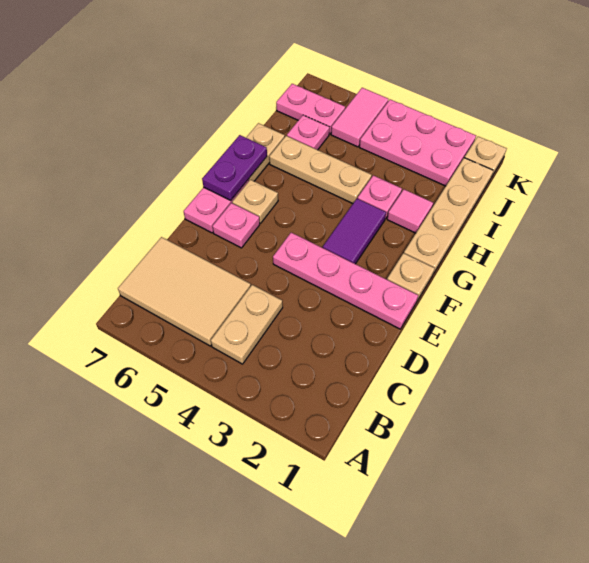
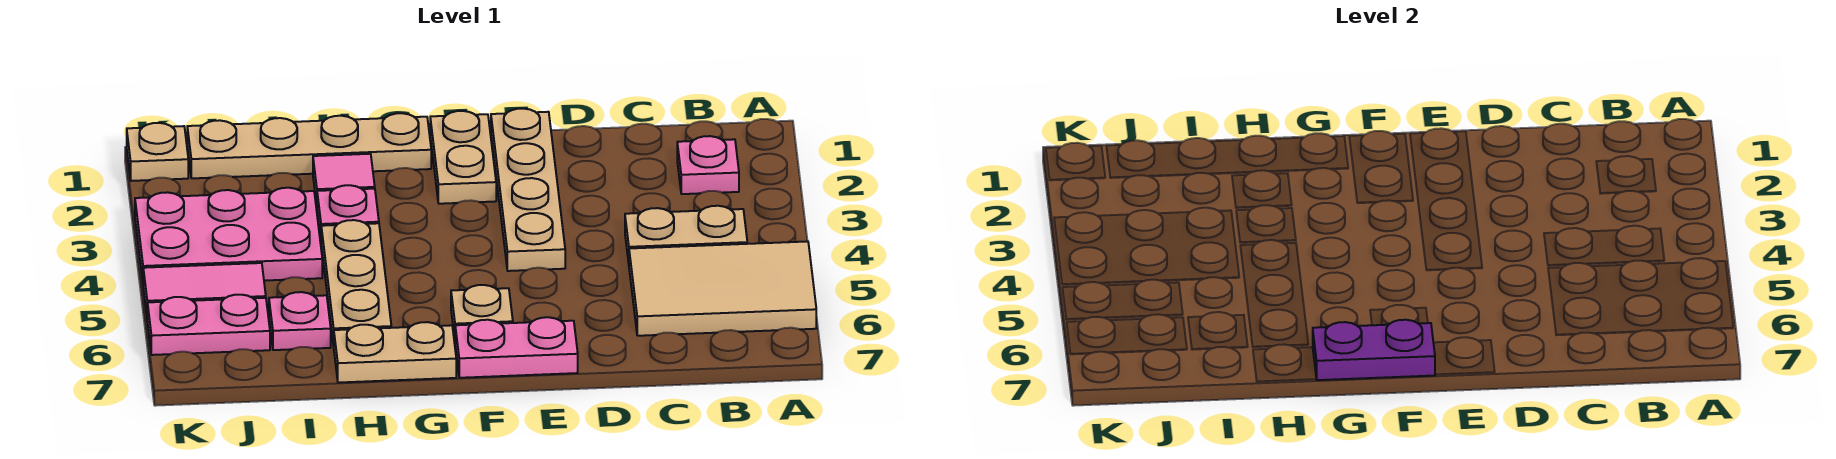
tan tile B5:C7 level 1 -> tan tile A5:C6 level 1
pink plate E1:E4 level 1 -> tan plate E1:E4 level 1
pink plate E6 level 1 -> pink plate B2 level 1
tan plate F1 level 1 -> tan plate F1:F2 level 1
purple tile F3:G3 level 1 -> none
pink plate J2:K4 level 1 -> pink plate I3:K4 level 1
pink plate J6:J7 level 1 -> pink plate J6:K6 level 1

